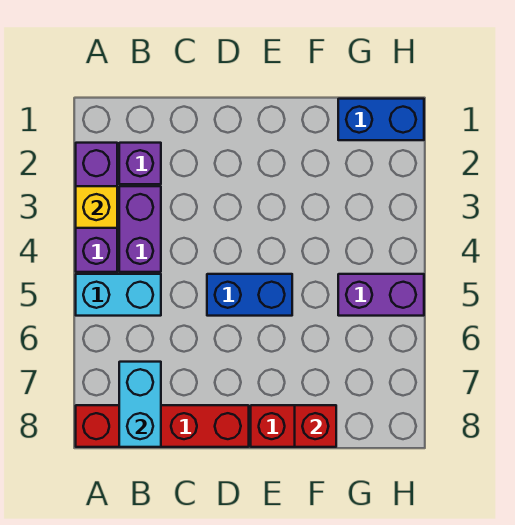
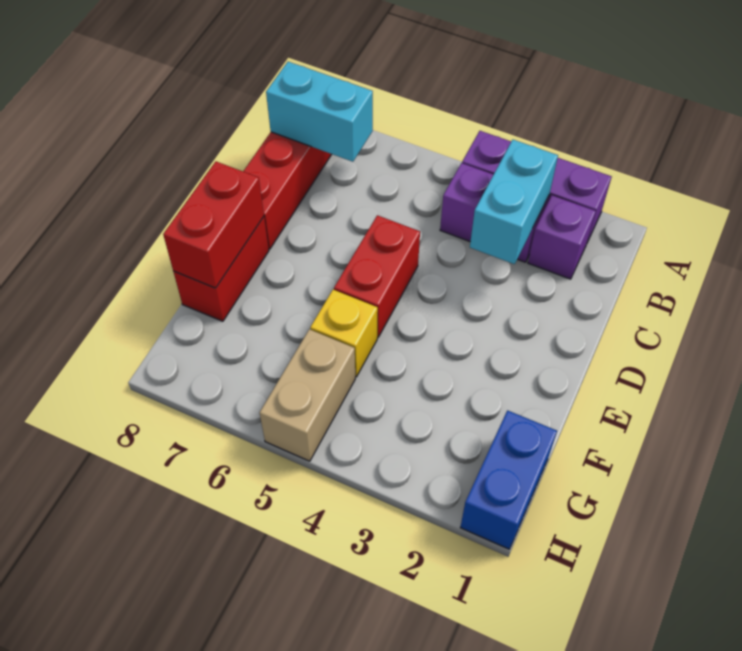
yellow brick A3 level 2 -> yellow brick F5 level 1
cyan brick A5:B5 level 1 -> cyan brick B3:C3 level 2
blue brick D5:E5 level 1 -> red brick D5:E5 level 1
red brick F8 level 2 -> red brick E8:F8 level 2
purple brick G5:H5 level 1 -> tan brick G5:H5 level 1

